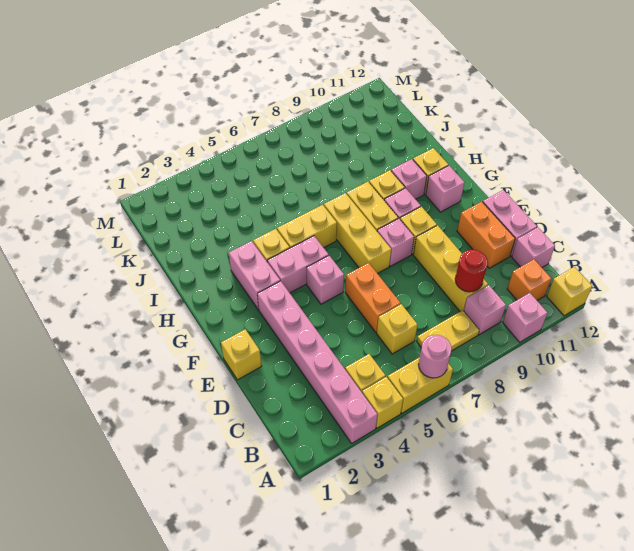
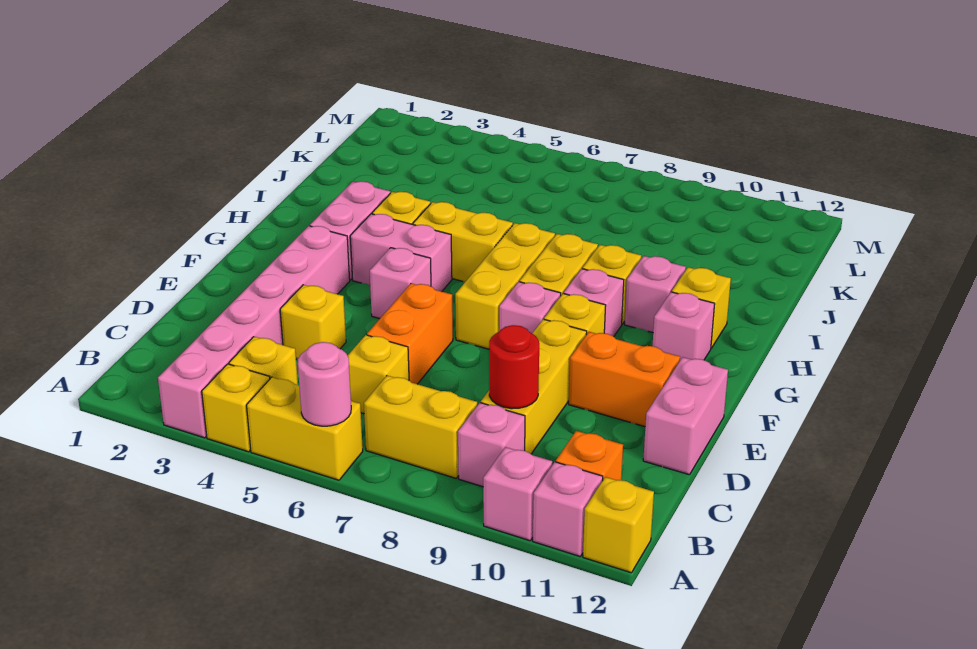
yellow plate B7:B8 level 1 -> yellow brick B7:B8 level 1
pink brick C12 level 1 -> pink brick A11 level 1
orange brick D11:E11 level 1 -> orange brick E10:E11 level 1
yellow brick E1 level 1 -> yellow brick D4 level 1

